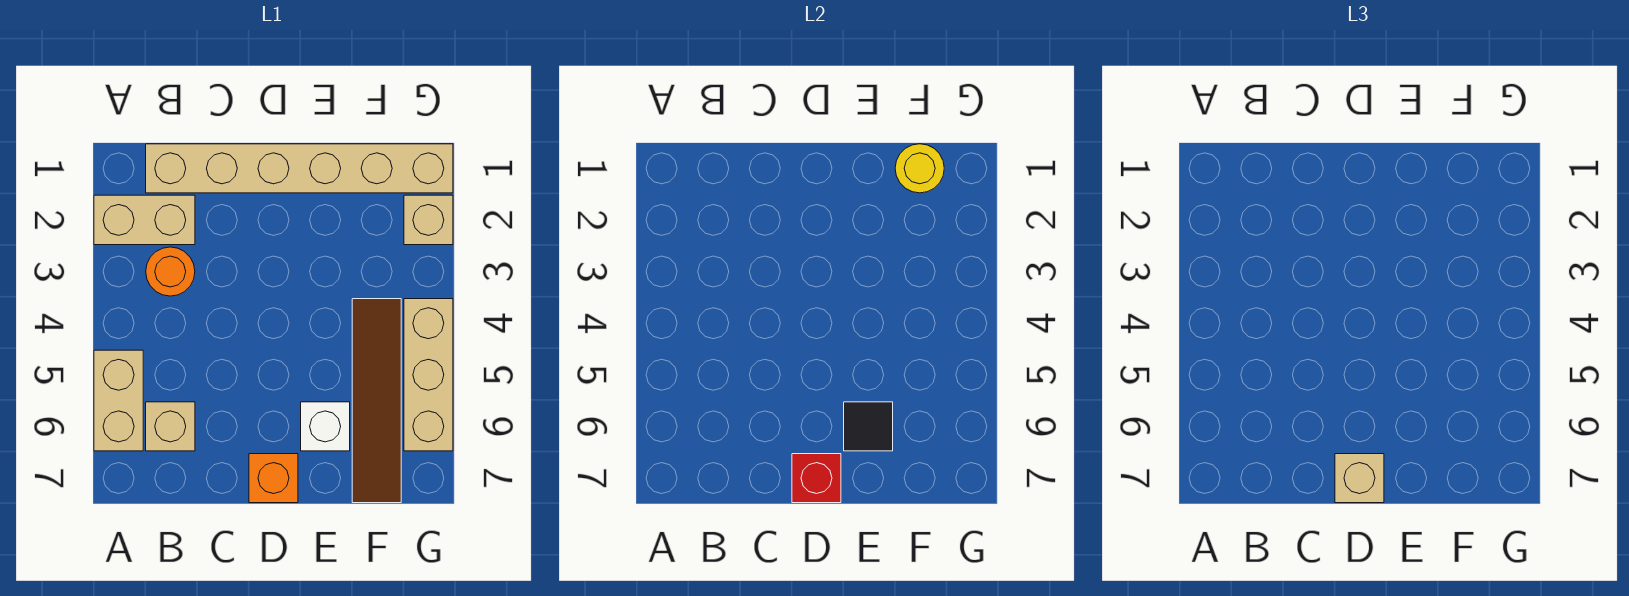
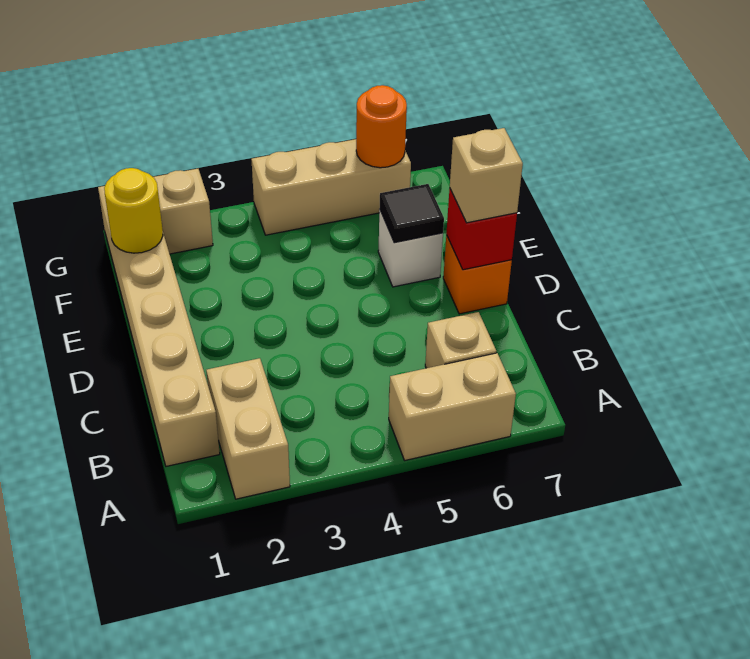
orange round brick B3 level 1 -> orange round brick G6 level 2
brown tile F4:F7 level 1 -> none

